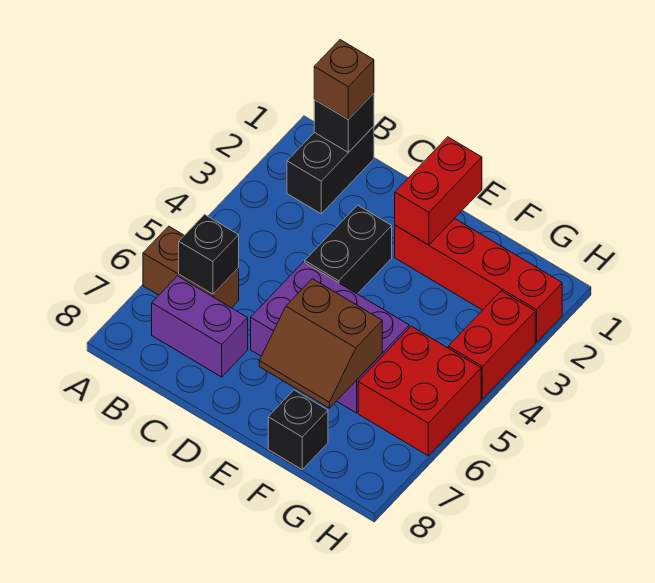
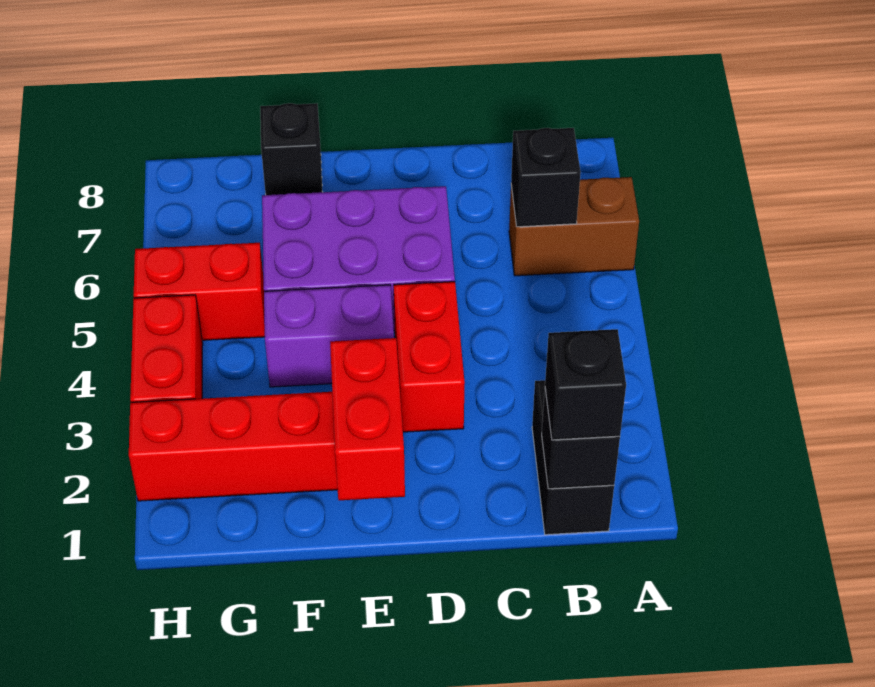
brown brick B1 level 3 -> black brick B1 level 3
purple brick B7:C7 level 1 -> purple brick E4:F4 level 1
black brick D3:D4 level 1 -> red brick D3:D4 level 1
brown slope E6:F7 level 2 top 6 -> none
red brick G5:H6 level 1 -> red brick G5:H5 level 1

